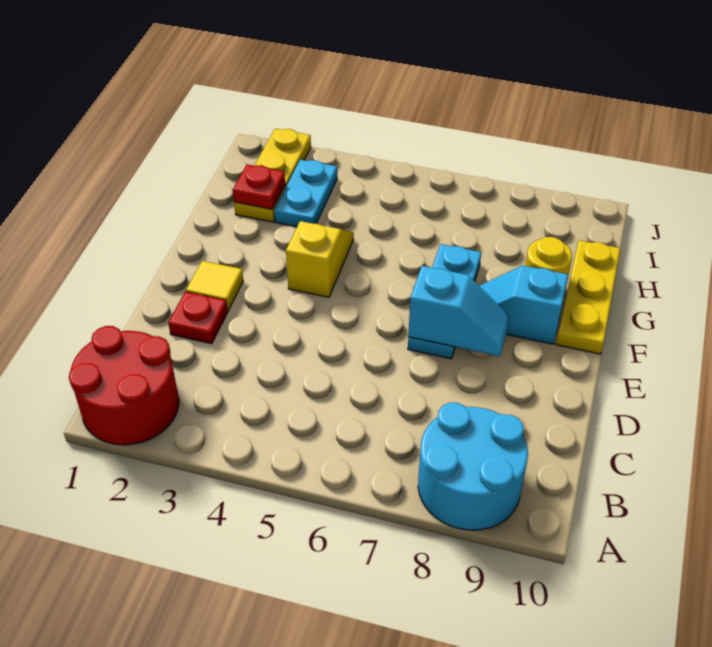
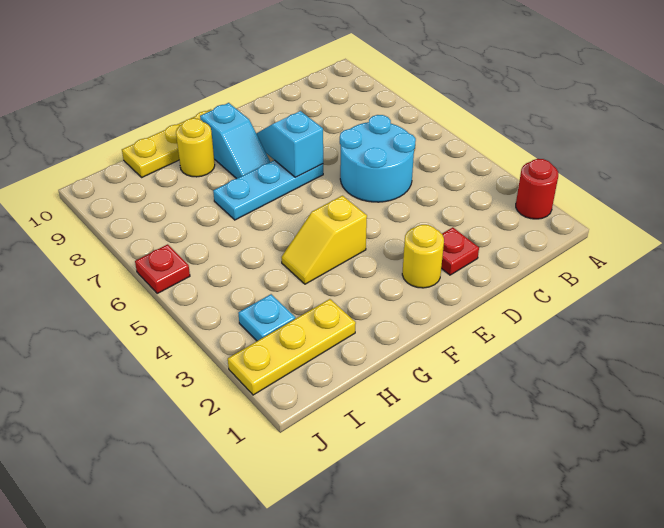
red round brick A1:B2 level 1 -> red round brick A2 level 1
cyan round brick A8:B9 level 1 -> cyan round brick C5:D6 level 1
yellow tile E2 level 1 -> yellow round brick E2 level 1
red plate H2 level 2 -> red plate J6 level 1
cyan plate H3:I3 level 1 -> cyan plate I3 level 1

